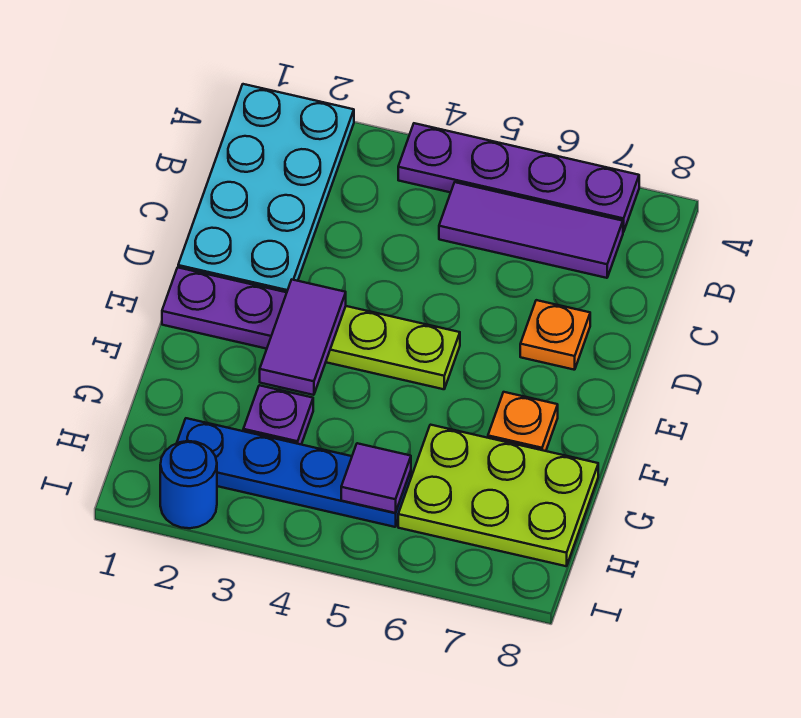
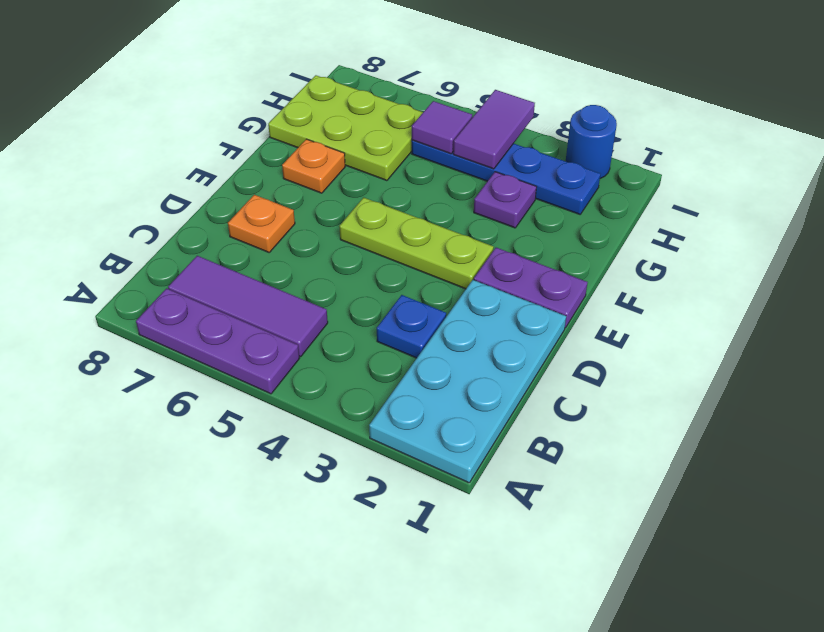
purple plate A4:A7 level 1 -> purple plate A5:A7 level 1
none -> blue plate C3 level 1
purple tile E3:F3 level 2 -> purple tile H4:I4 level 2

